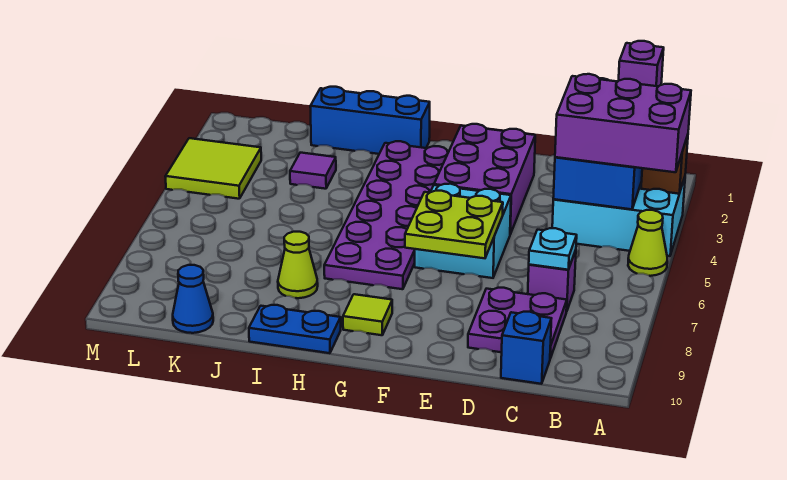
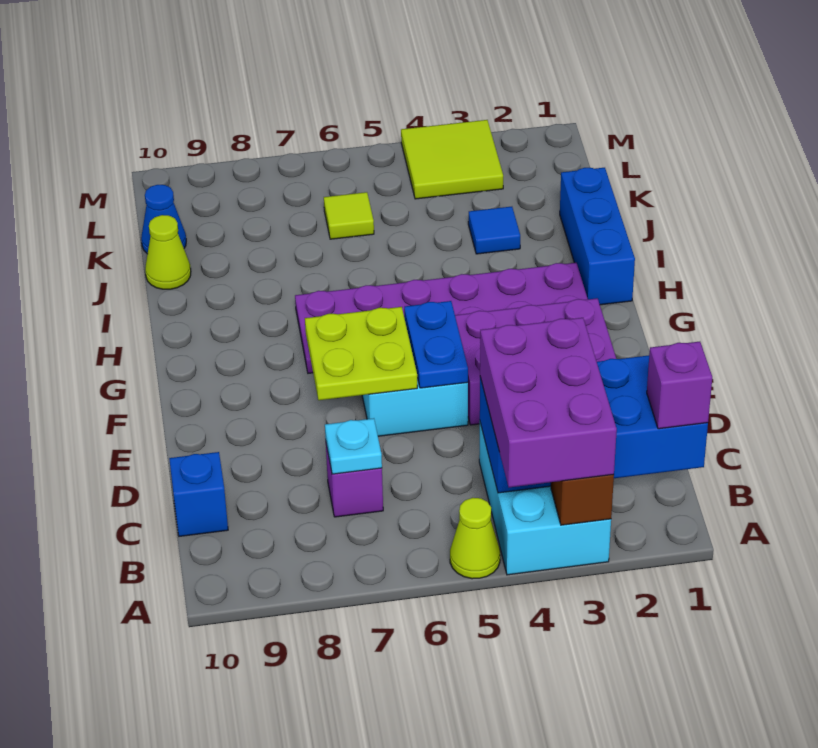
purple plate C8:D9 level 1 -> none
lime tile G9 level 1 -> lime tile K6 level 1
blue plate H10:I10 level 1 -> blue plate E5:F5 level 2
lime cone I8 level 1 -> lime cone J10 level 1
purple tile J3 level 1 -> blue tile J3 level 1

